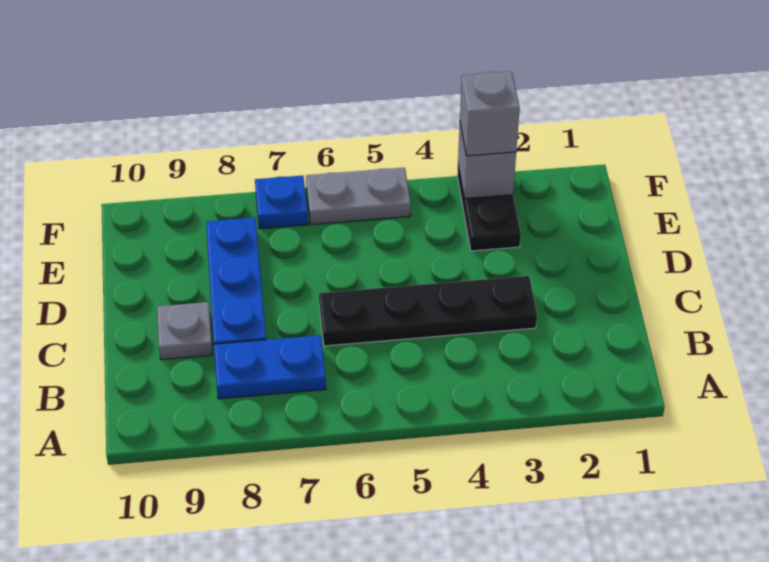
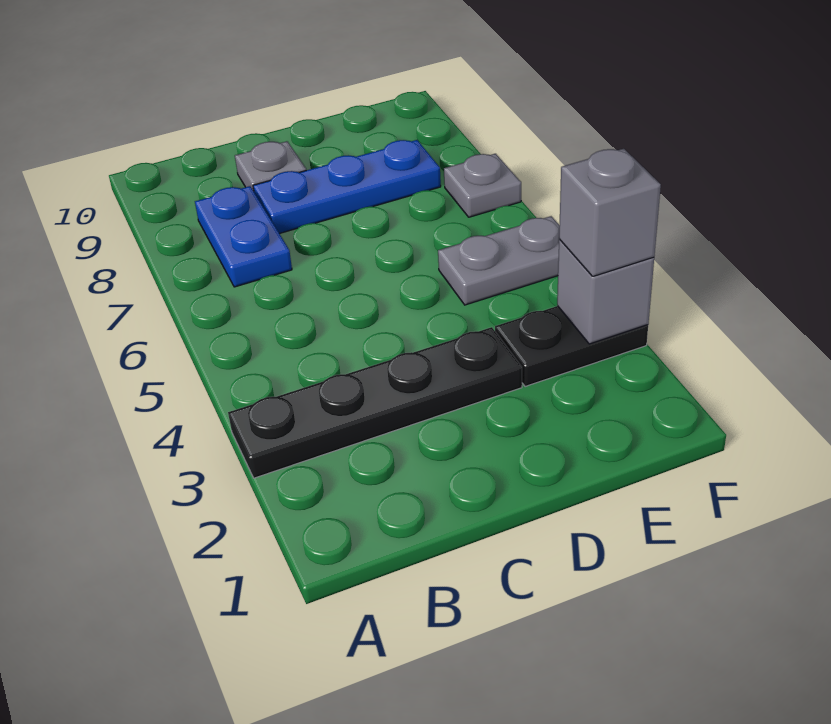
black plate C3:C6 level 1 -> black plate A3:D3 level 1
grey plate F5:F6 level 1 -> grey plate E5:F5 level 1
blue plate F7 level 1 -> grey plate F7 level 1

